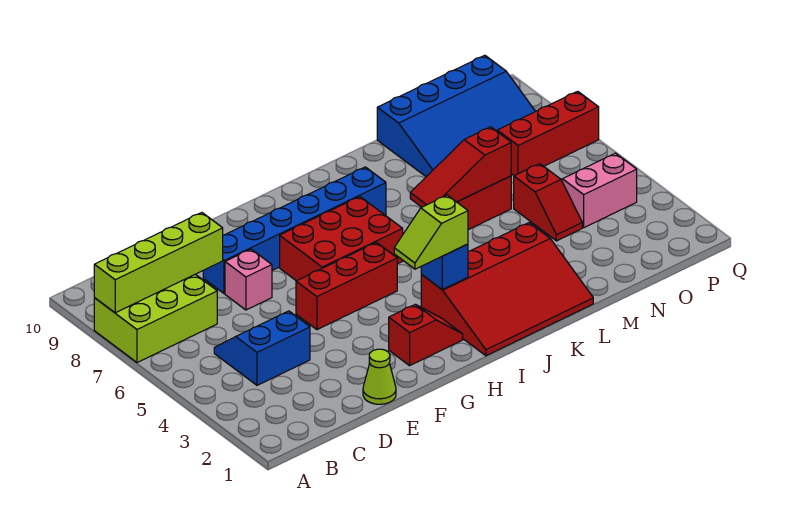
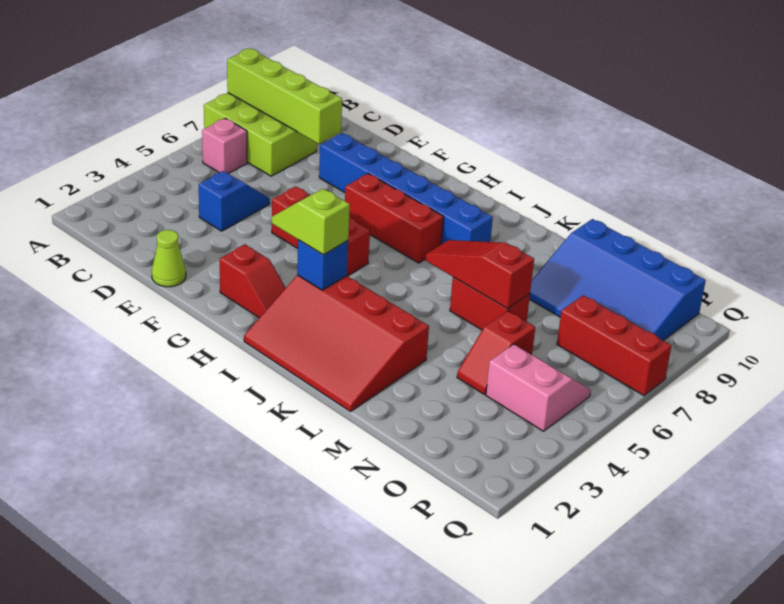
blue slope C4:D5 level 1 top 4 -> blue slope D4:D5 level 1 top 4
pink brick E7 level 1 -> pink brick B6 level 1
red brick G6:I7 level 1 -> red brick G7:I7 level 1

